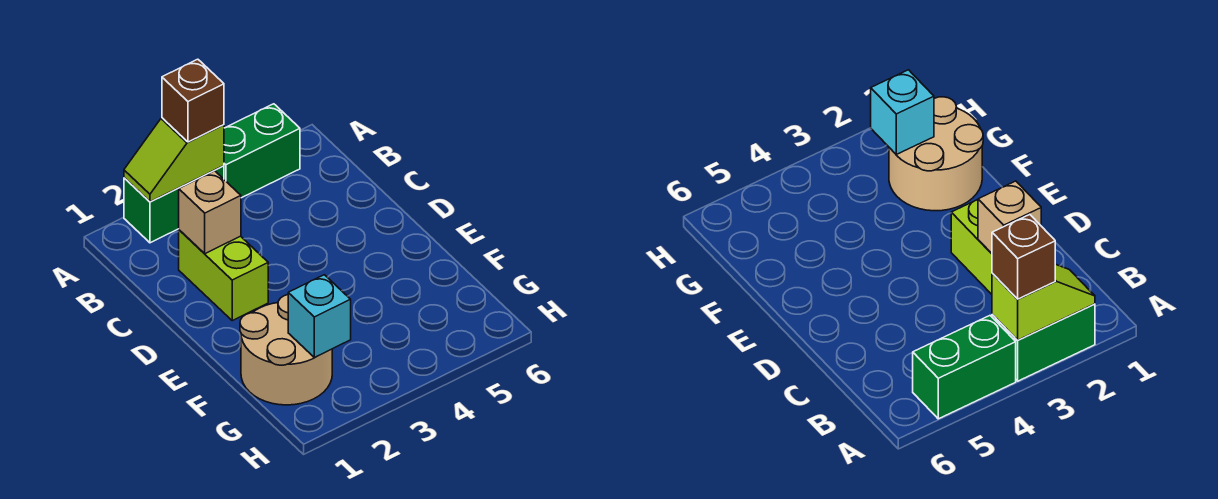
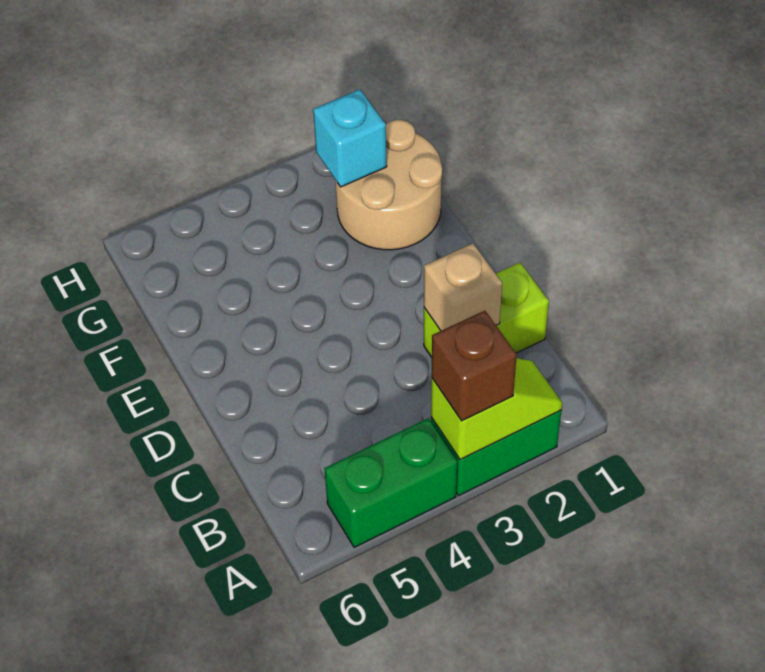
lime brick C2:D2 level 1 -> lime brick C1:C2 level 1

